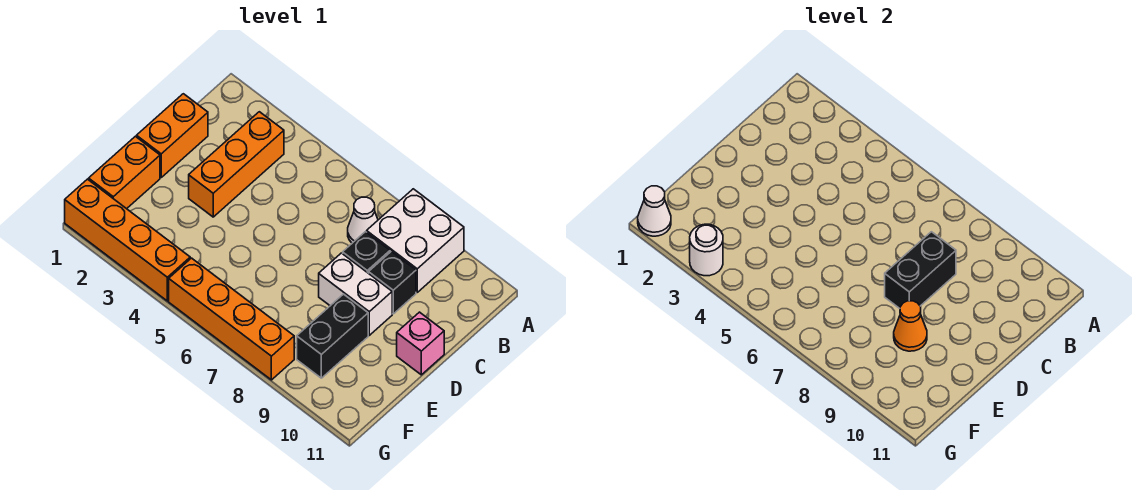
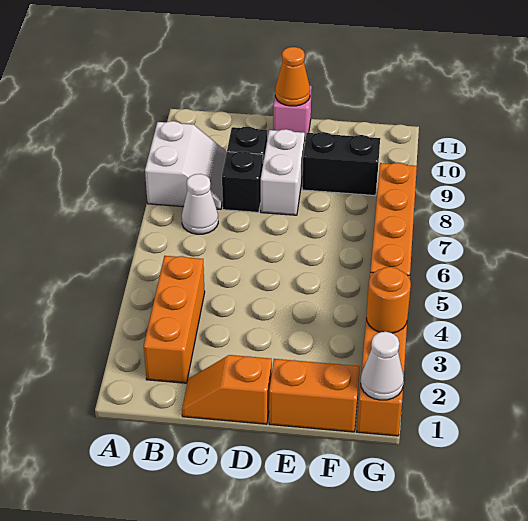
white brick A8:B9 level 1 -> white slope A8:B9 level 1 top A
orange brick B3:D3 level 1 -> orange brick B2:B4 level 1
orange brick C1:D1 level 1 -> orange slope C1:D1 level 1 top D
black brick C8:D8 level 2 -> none
orange cone E9 level 2 -> orange cone D11 level 2
white round brick G3 level 2 -> orange round brick G3 level 2

